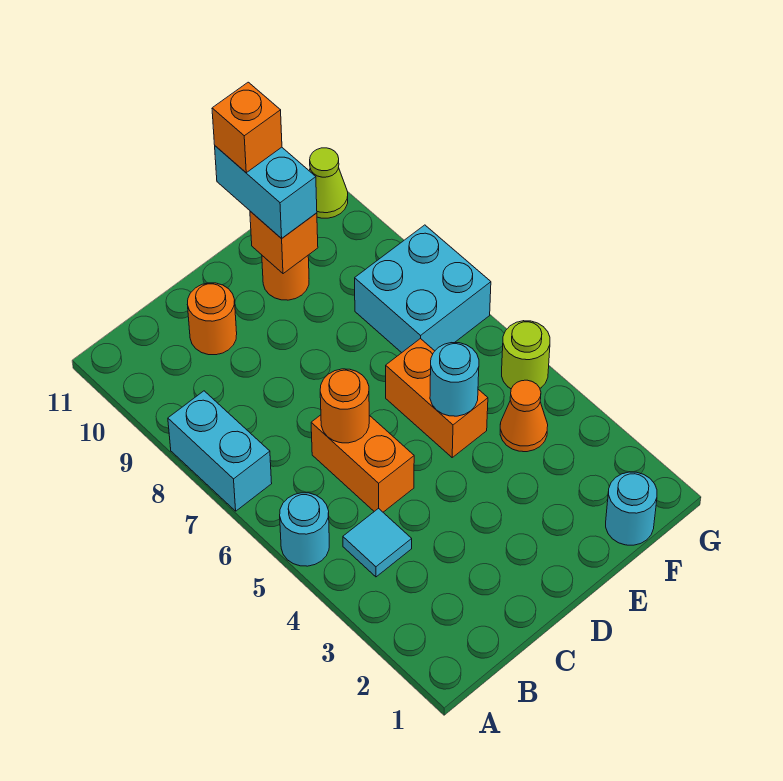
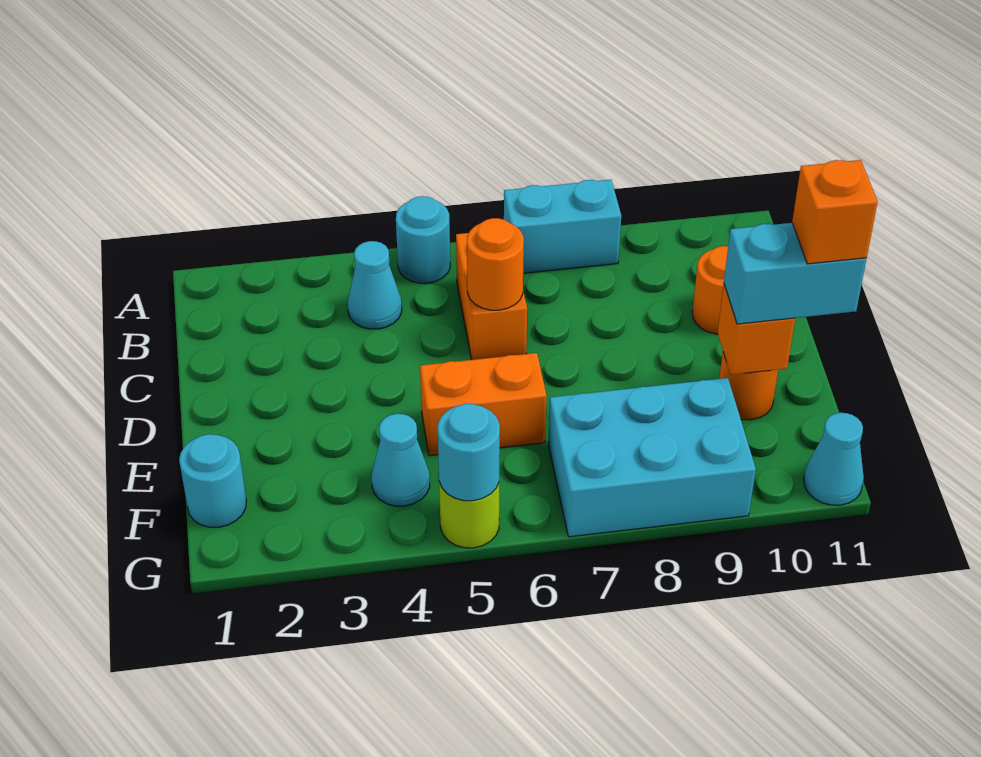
cyan tile B4 level 1 -> cyan cone B4 level 1
orange brick C5:C6 level 1 -> orange brick B6:C6 level 1
cyan round brick E5 level 2 -> cyan round brick G5 level 2
orange cone F4 level 1 -> cyan cone F4 level 1
cyan brick F7:G8 level 1 -> cyan brick F7:G9 level 1
lime cone G11 level 1 -> cyan cone G11 level 1

